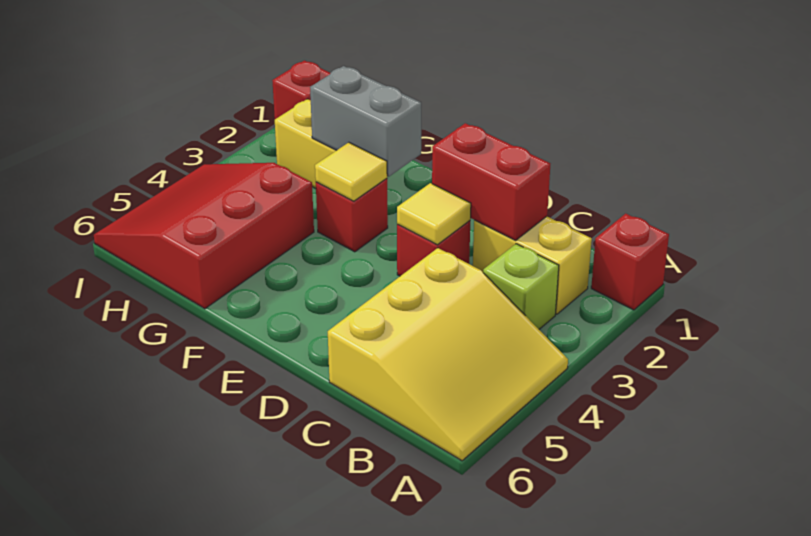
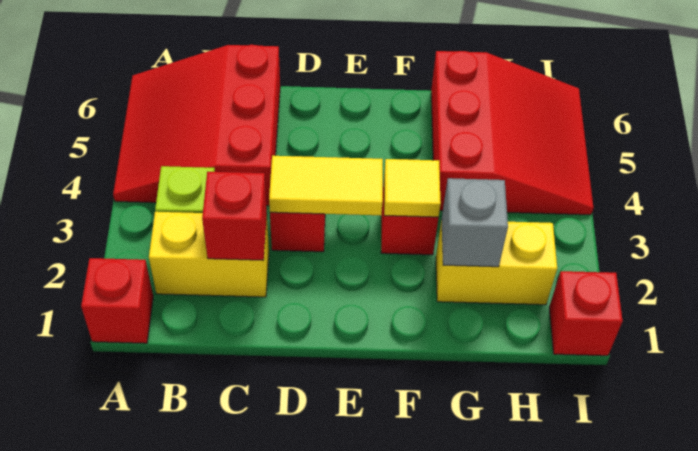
yellow slope A4:C6 level 1 top C -> red slope A4:C6 level 1 top C
red brick C2:D2 level 2 -> red brick C2 level 2
yellow tile D3 level 2 -> yellow tile D3:E3 level 2
grey brick F2:G2 level 2 -> grey brick G2 level 2

